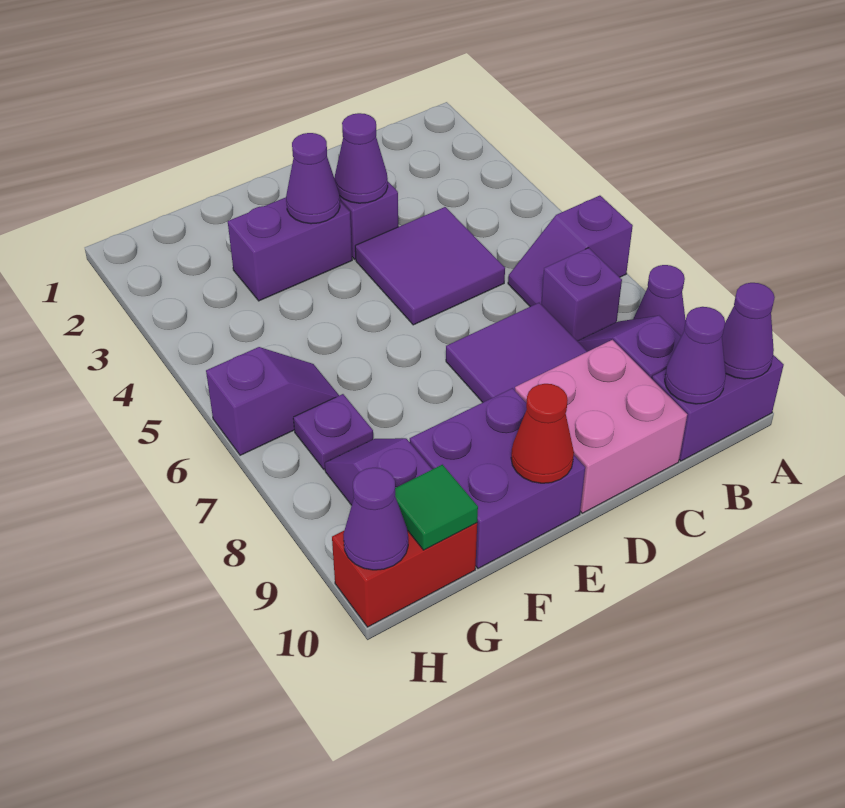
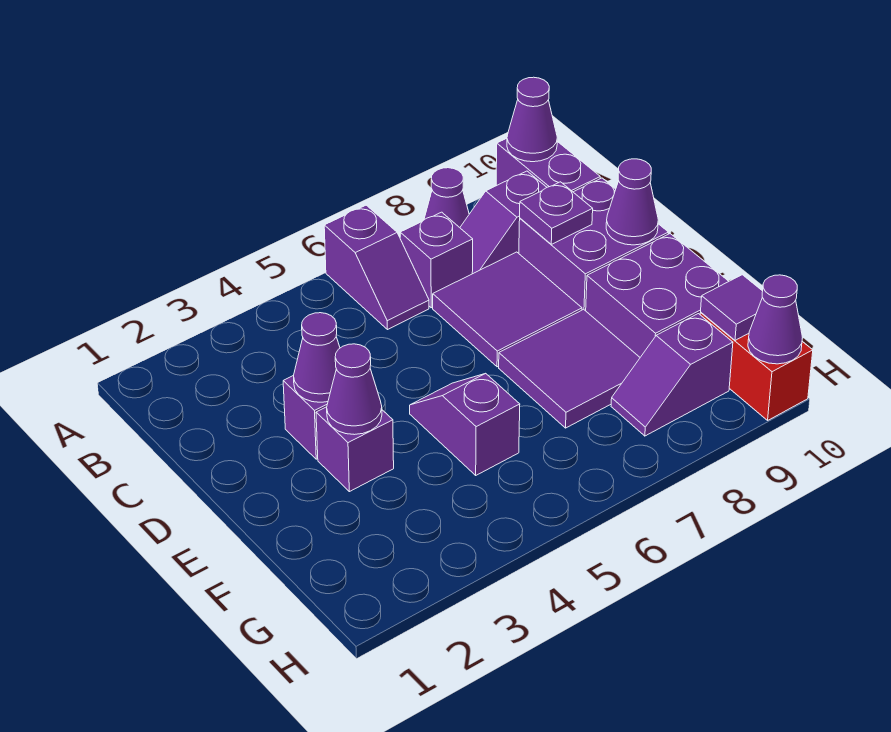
purple cone B10 level 2 -> purple cone D10 level 2
purple tile C4:D5 level 1 -> purple tile E7:F8 level 1
pink brick C9:D10 level 1 -> purple brick C9:D10 level 1
purple brick E3:F3 level 1 -> purple brick E3 level 1
red cone E10 level 2 -> none
purple slope G6:H6 level 1 top H -> purple slope E5:F5 level 1 top F
purple plate G7 level 1 -> purple plate C9 level 2
green tile G10 level 2 -> purple tile G10 level 2

